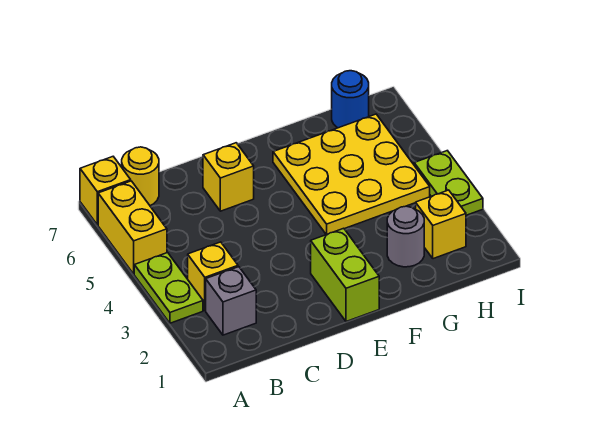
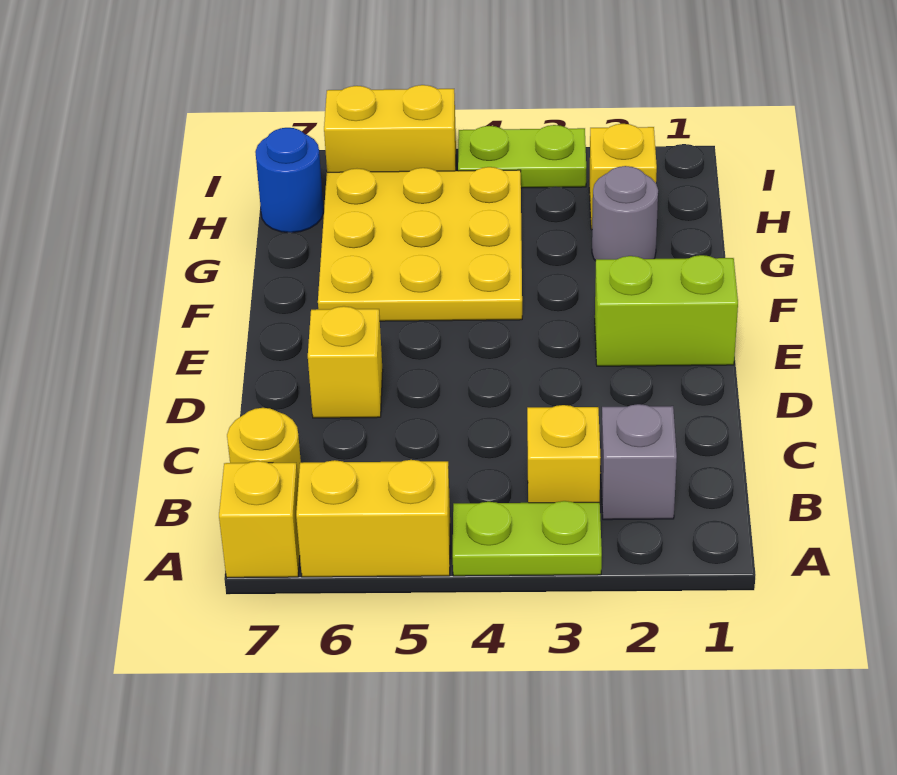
none -> yellow brick I5:I6 level 1

